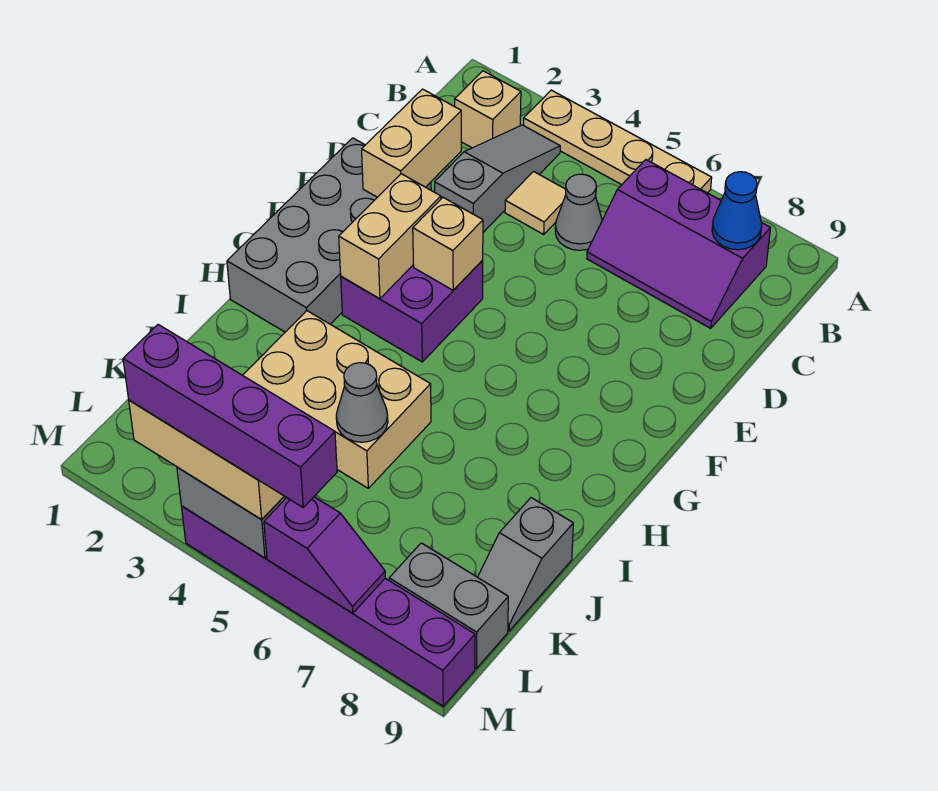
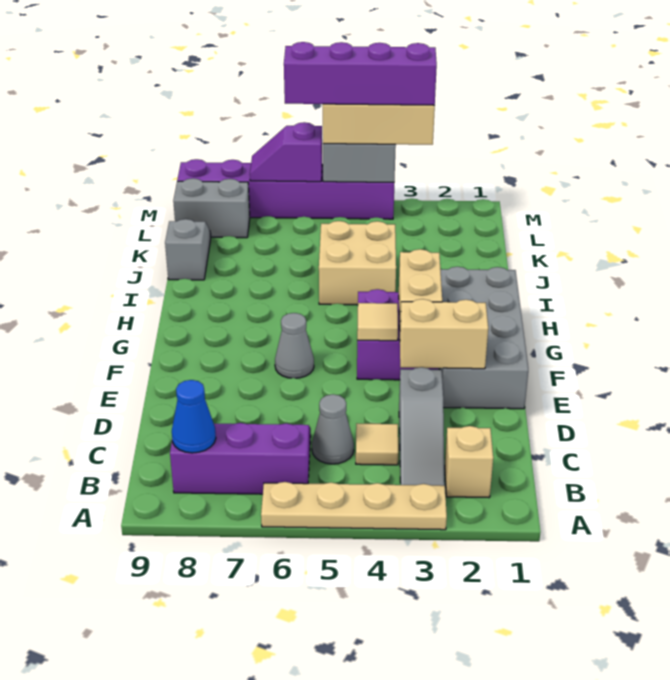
tan brick D2:E2 level 2 -> tan brick E2:E3 level 2
tan brick F4 level 2 -> tan tile F4 level 2
tan brick I3:J5 level 1 -> tan brick I4:J5 level 1
grey cone J5 level 2 -> grey cone F6 level 1

